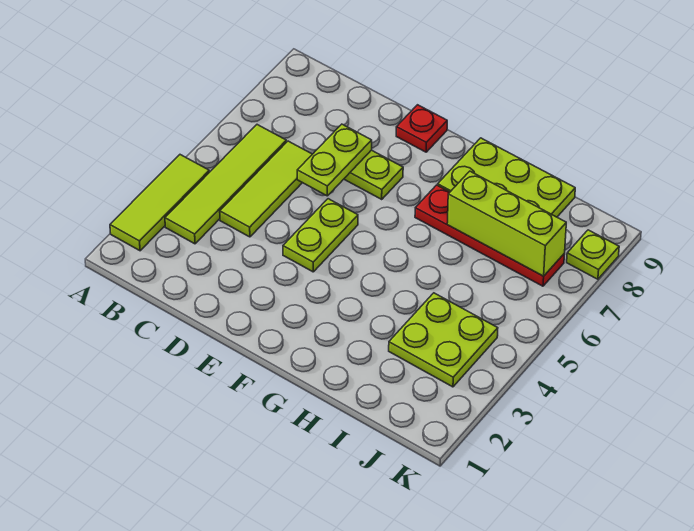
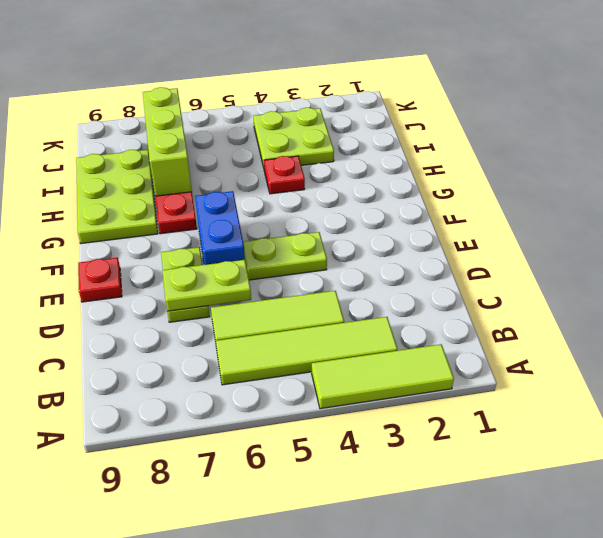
none -> blue brick E6:F6 level 1
none -> red plate H4 level 1
lime plate K8 level 1 -> none

